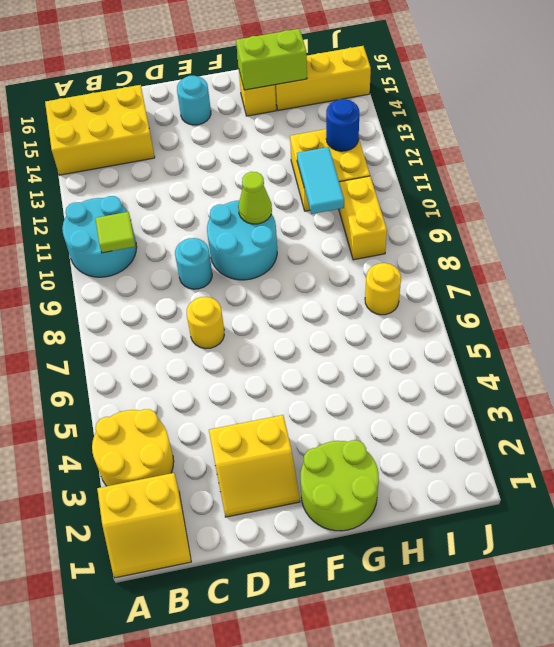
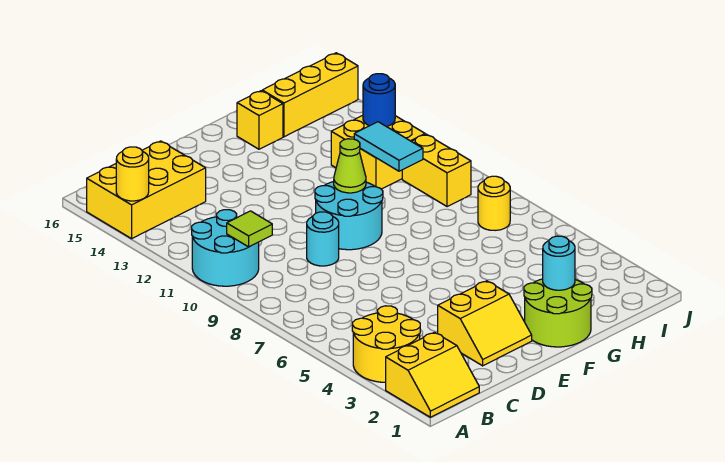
yellow round brick D7 level 1 -> yellow round brick A14 level 2
cyan round brick E15 level 1 -> cyan round brick G2 level 2
lime brick G15:H15 level 2 -> none

